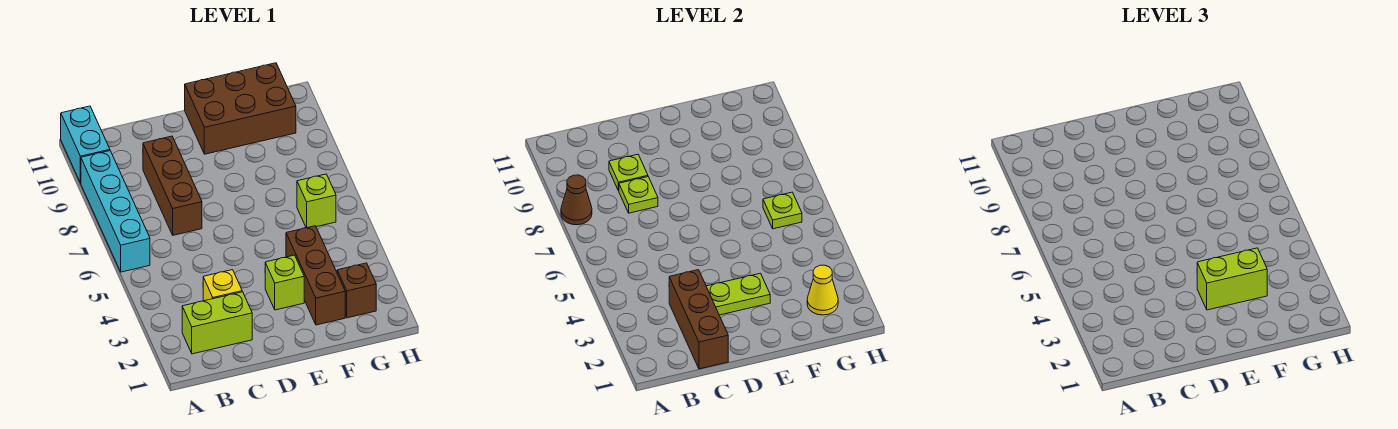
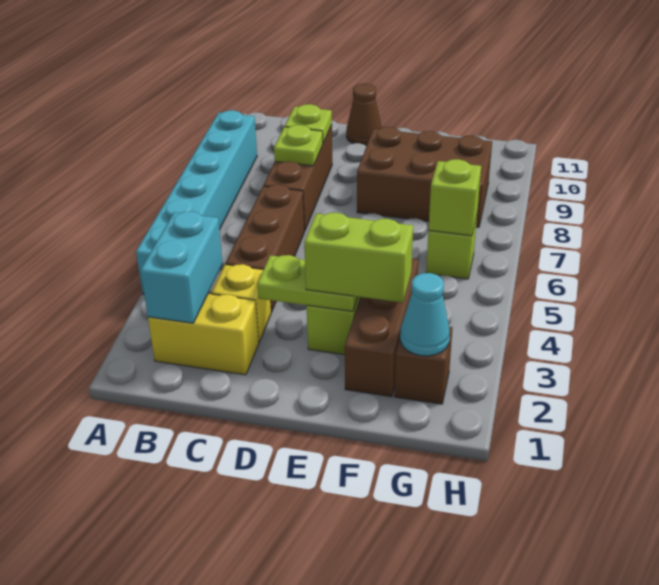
cyan brick A6:A9 level 1 -> cyan brick A4:A9 level 1
brown cone A8 level 2 -> brown cone D11 level 1
cyan brick A10:A11 level 1 -> cyan brick B2:B3 level 2
lime brick B2:C2 level 1 -> yellow brick B2:C2 level 1
brown brick C1:C3 level 2 -> brown brick C4:C6 level 1
brown brick E10:G11 level 1 -> brown brick E8:G9 level 1
yellow cone G2 level 2 -> cyan cone G2 level 2
lime plate G6 level 2 -> lime brick G6 level 2

